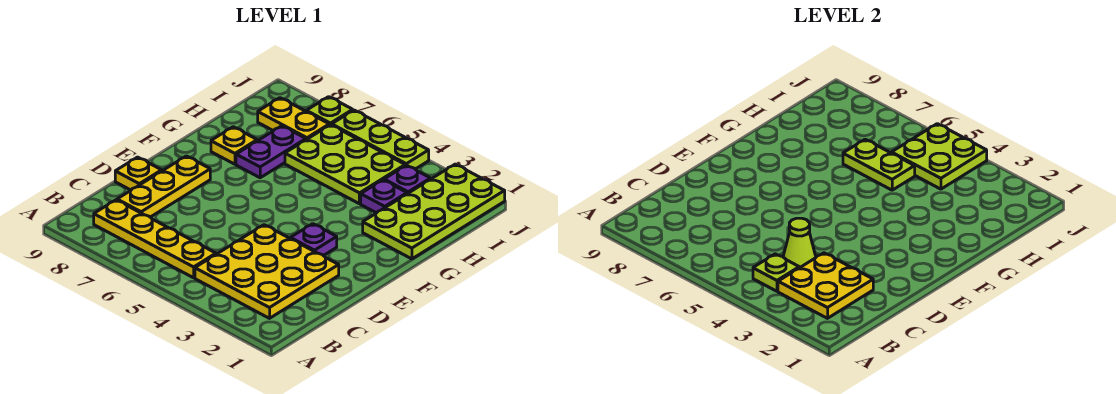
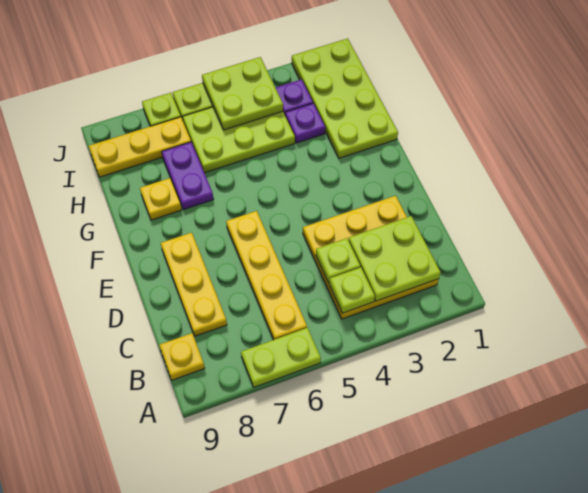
yellow plate B2:C3 level 2 -> lime plate B2:C3 level 2
yellow plate B5:B8 level 1 -> yellow plate B6:E6 level 1
lime cone C4 level 2 -> lime plate C4 level 2
yellow plate D9 level 1 -> yellow plate B9 level 1
purple plate E3 level 1 -> none
lime plate H5:H6 level 2 -> lime plate A6:A7 level 1
yellow plate I7:I8 level 1 -> yellow plate I7:I9 level 1

